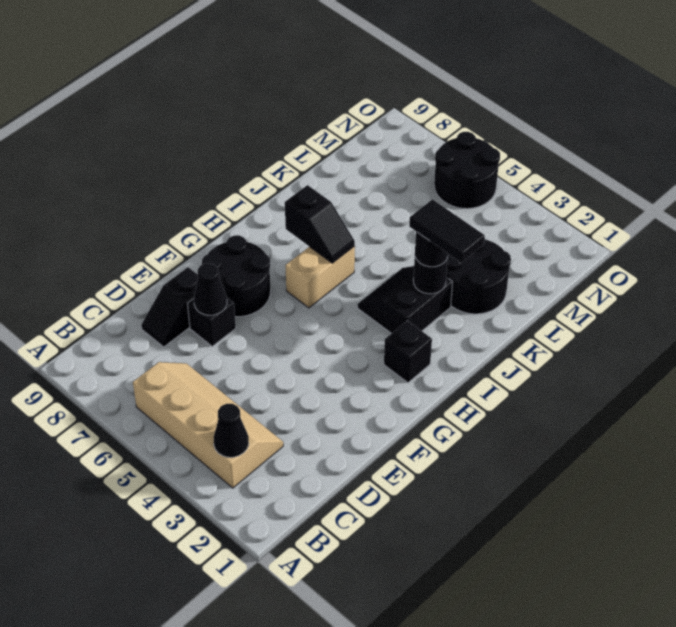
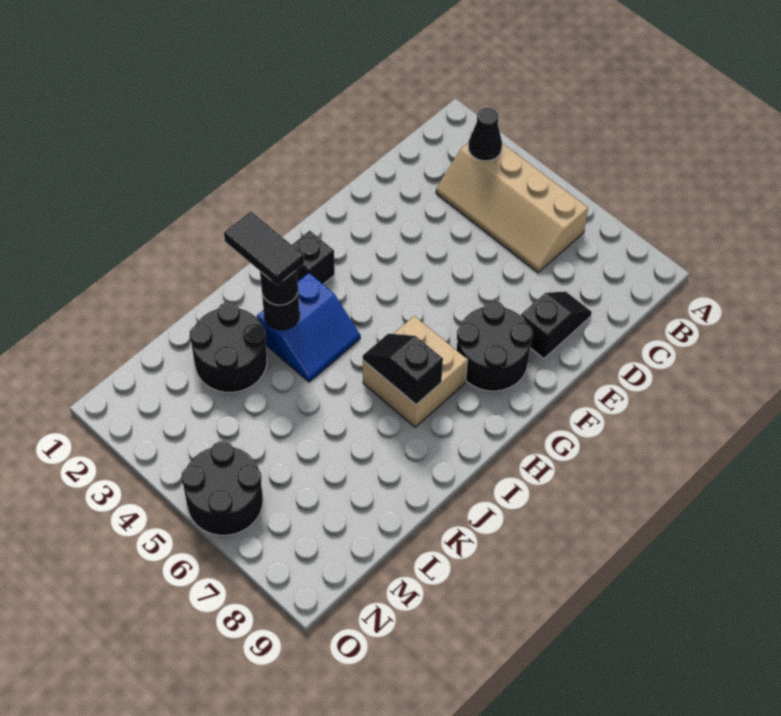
black brick E7 level 1 -> none
black cone E7 level 2 -> none
tan brick H6:I6 level 1 -> tan brick H6:I7 level 1
black slope I3:J4 level 1 top 3 -> blue slope I3:J4 level 1 top 3

